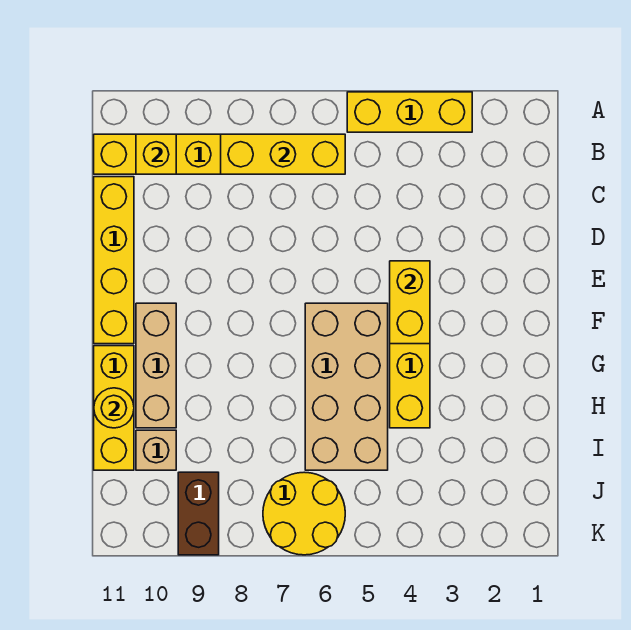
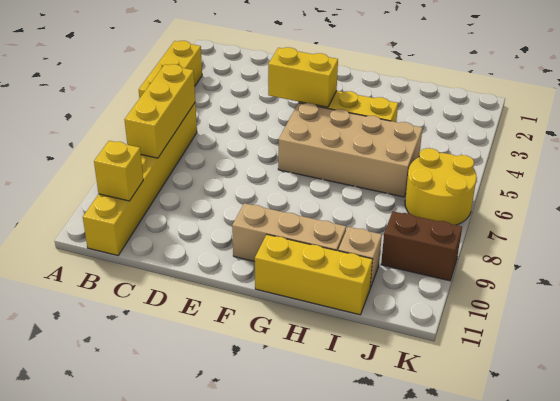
yellow brick C11:F11 level 1 -> none
yellow round brick H11 level 2 -> none

